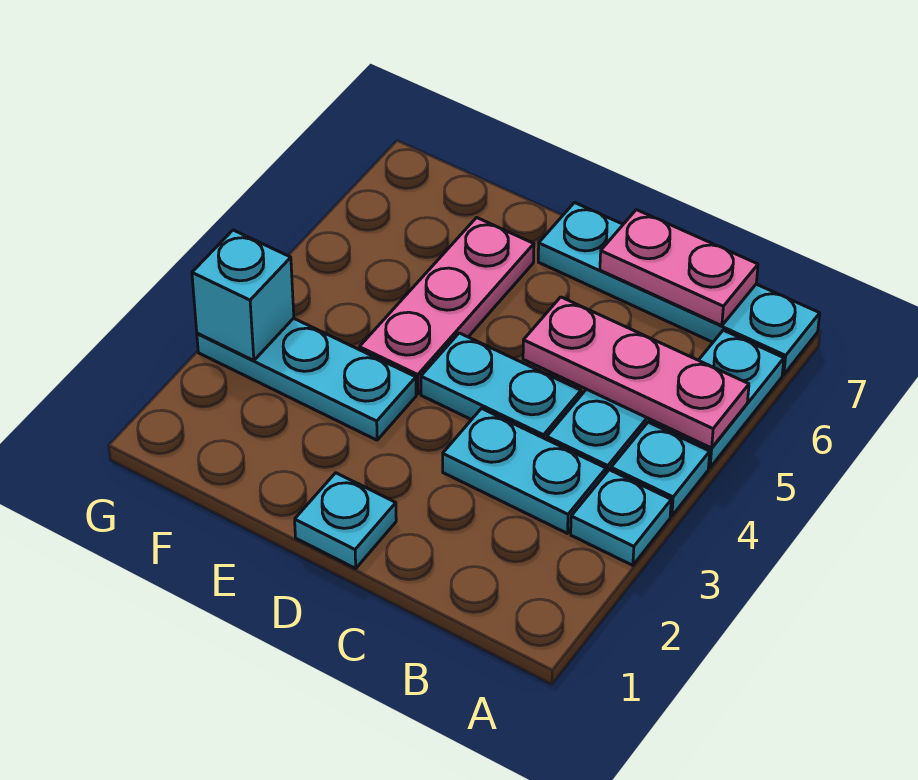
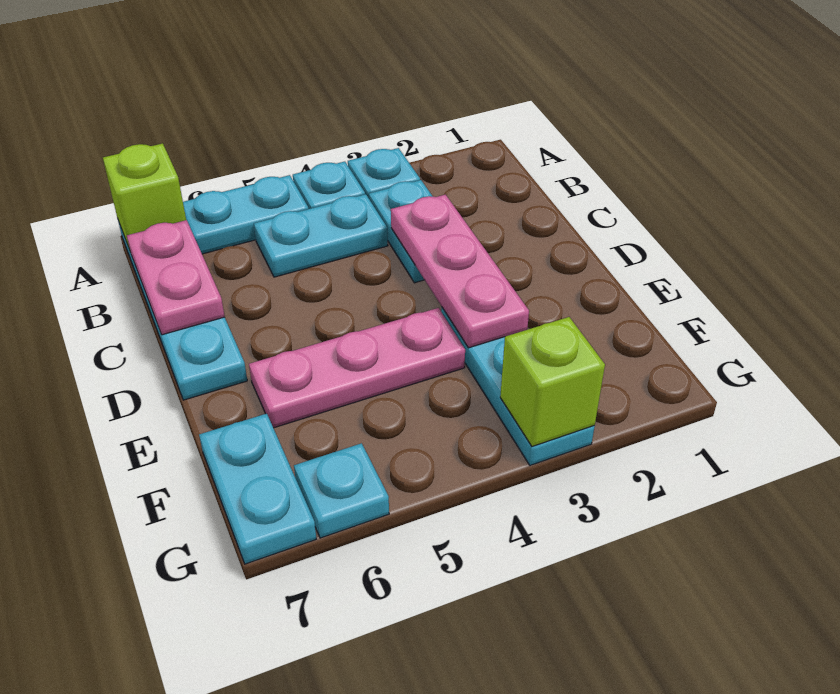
pink plate A5:C5 level 2 -> pink plate C3:E3 level 2
none -> lime brick A7 level 2
cyan plate C4:D4 level 1 -> cyan plate F7:G7 level 1
cyan plate D1 level 1 -> cyan plate G6 level 1
cyan brick G3 level 2 -> lime brick G3 level 2

